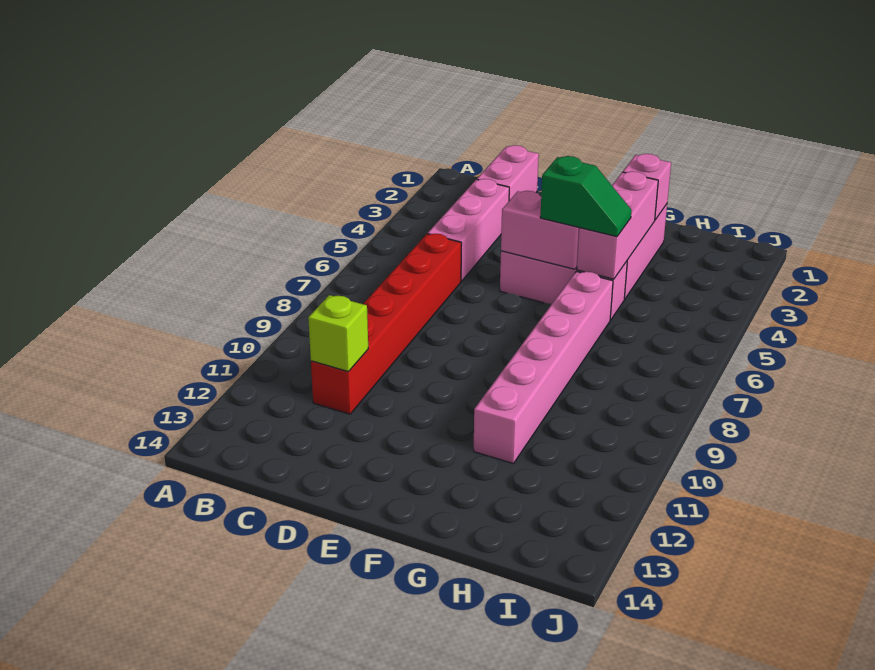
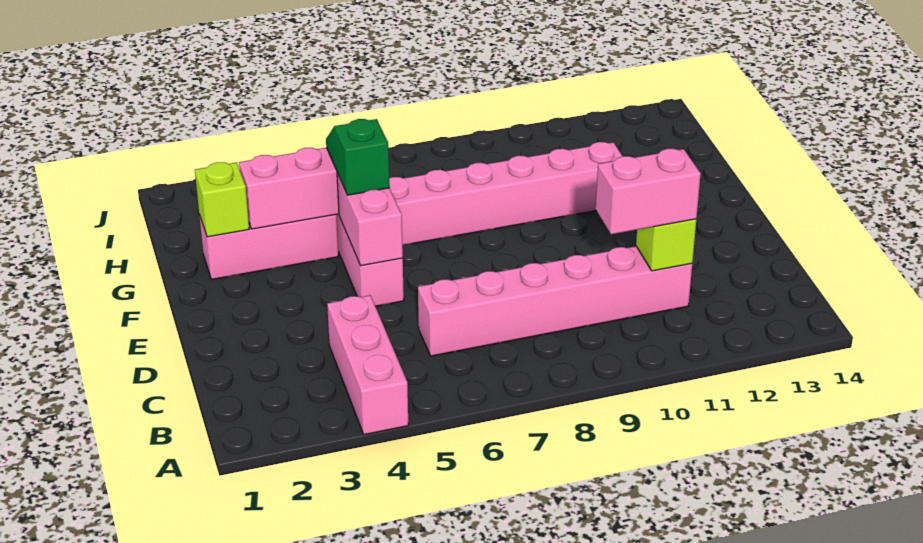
pink brick C1:C2 level 1 -> pink brick C10:C11 level 3
pink brick C3:C5 level 1 -> pink brick A4:C4 level 1
red brick C6:C11 level 1 -> pink brick C6:C11 level 1
pink brick G2 level 2 -> lime brick G2 level 2

